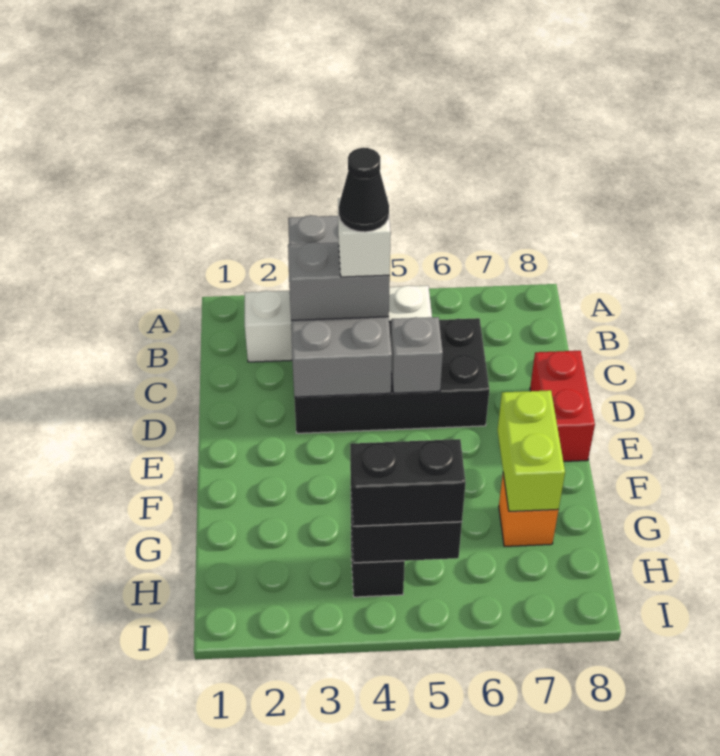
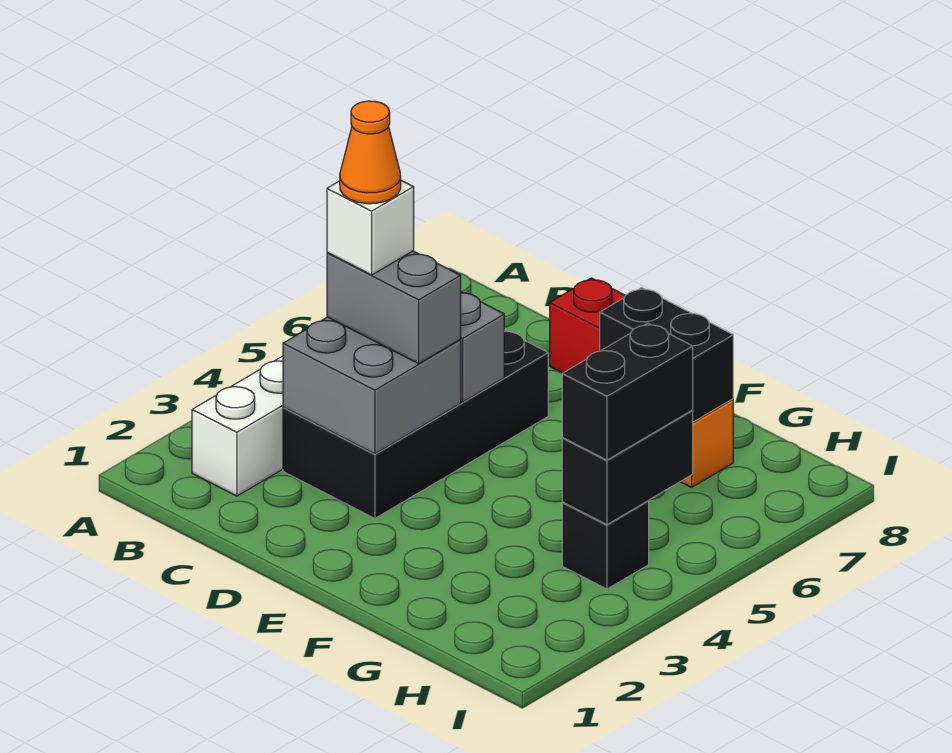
grey brick A3:D4 level 2 -> grey brick C3:D4 level 2
grey brick C3:C4 level 3 -> grey brick C4:D4 level 3
black cone C4 level 5 -> orange cone C4 level 5
lime brick F7:G7 level 2 -> black brick F7:G7 level 2

